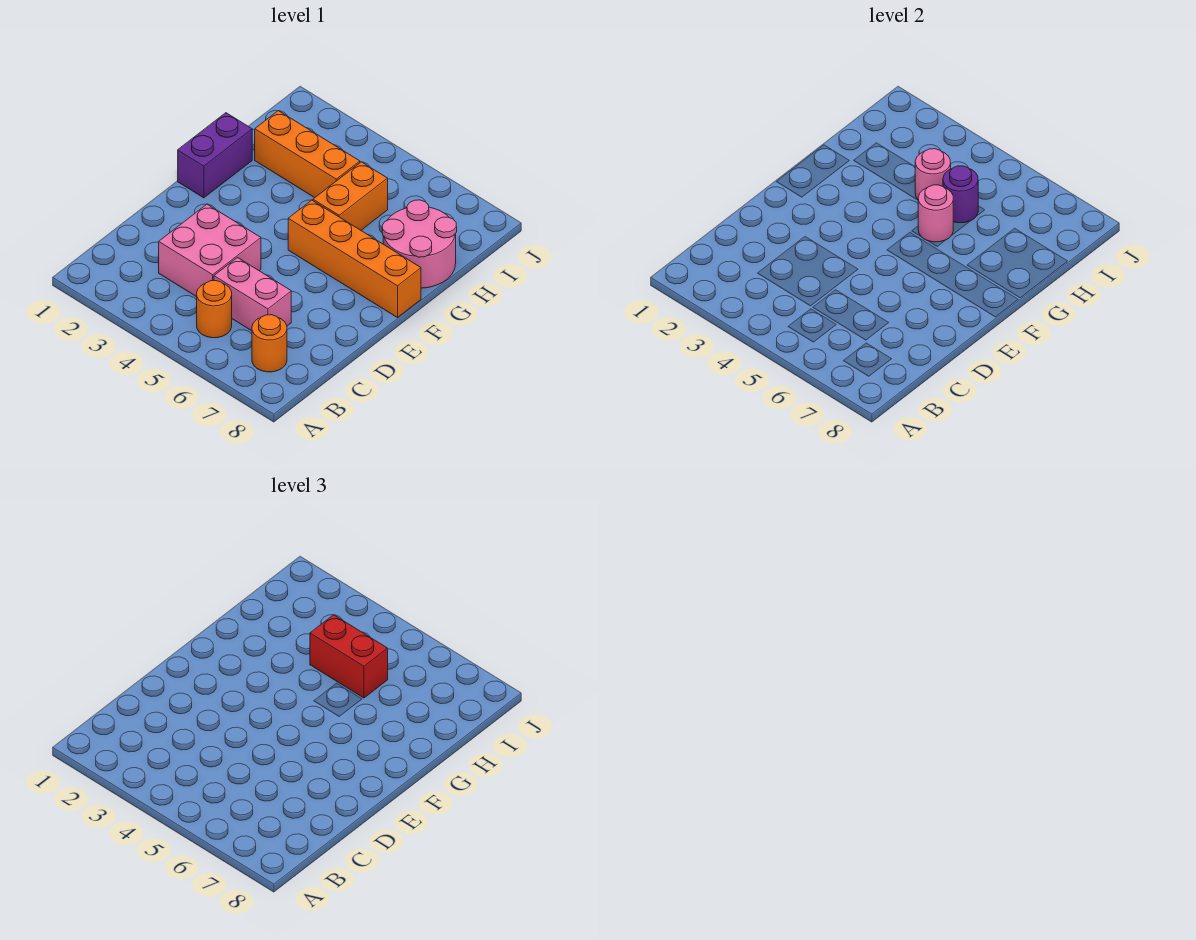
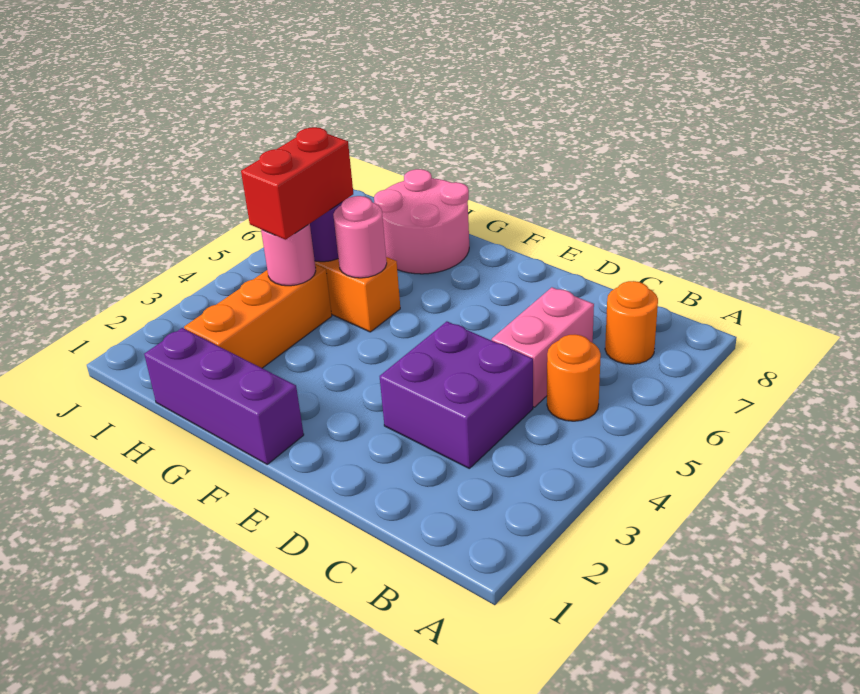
pink brick C3:D4 level 1 -> purple brick C3:D4 level 1
purple brick F1:G1 level 1 -> purple brick F1:H1 level 1
orange brick F5:F8 level 1 -> none

